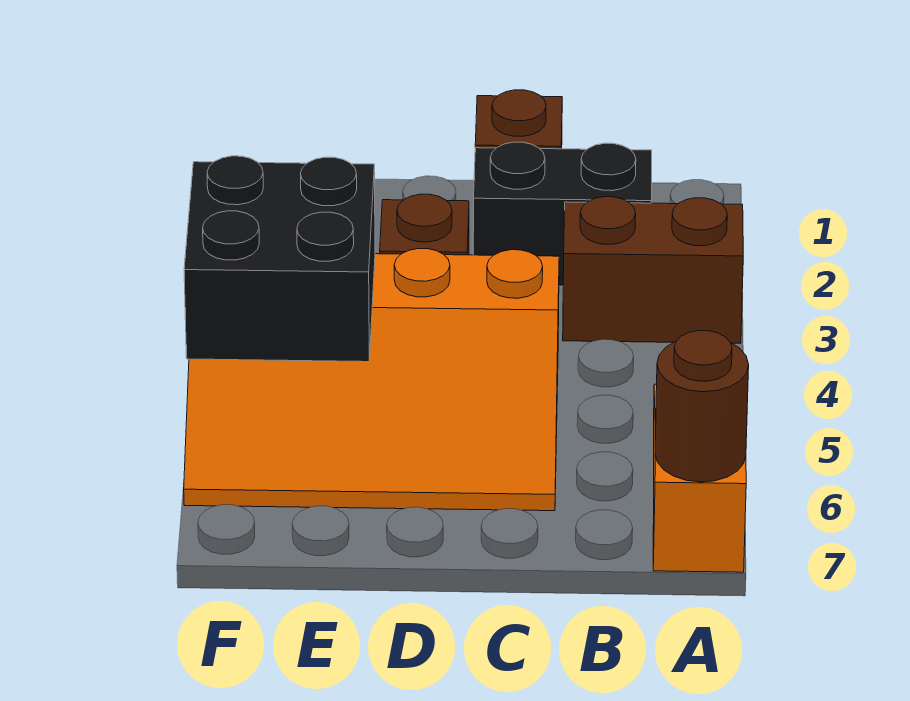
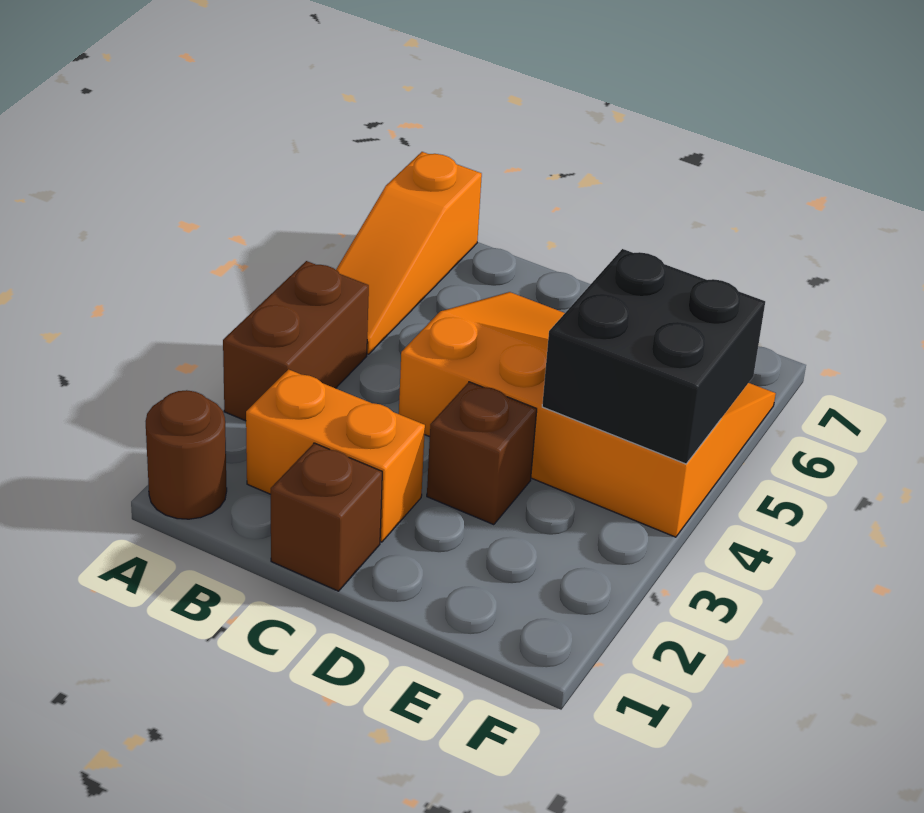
brown brick A3:B3 level 1 -> brown brick A3:A4 level 1
brown round brick A7 level 2 -> brown round brick A1 level 1
black brick B2:C2 level 1 -> orange brick B2:C2 level 1

